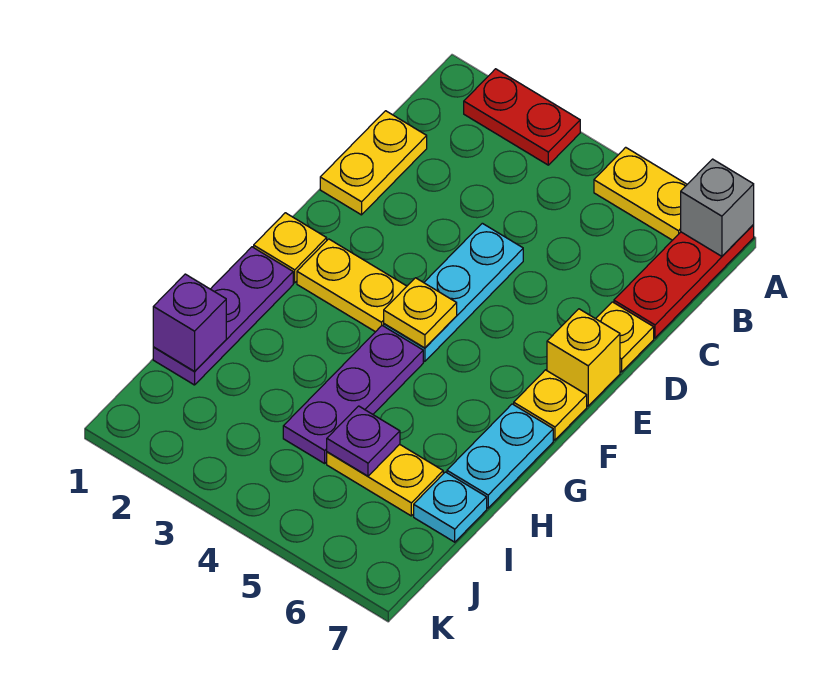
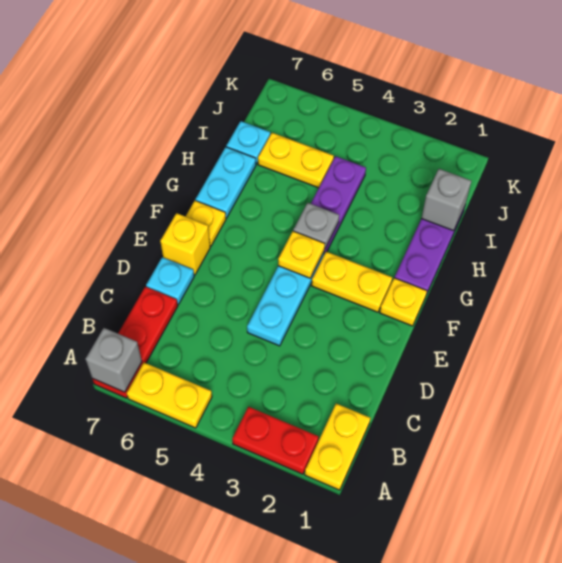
yellow plate C1:D1 level 1 -> yellow plate A1:B1 level 1
yellow plate D7 level 1 -> cyan plate D7 level 1
none -> grey plate G4 level 2
purple brick I1 level 2 -> grey brick I1 level 2
purple plate I5 level 2 -> none

